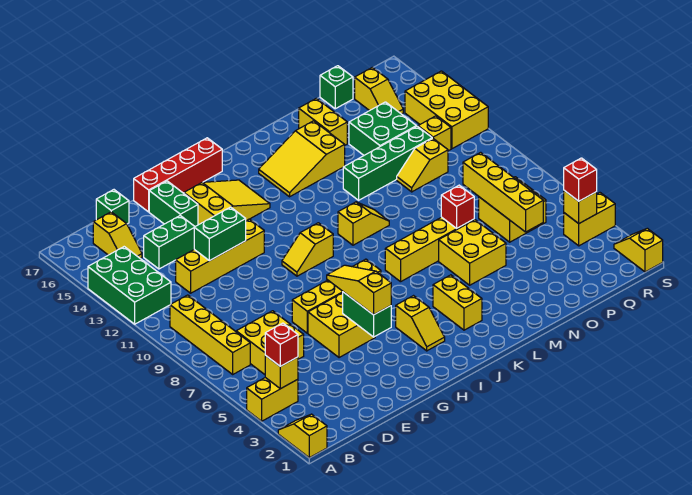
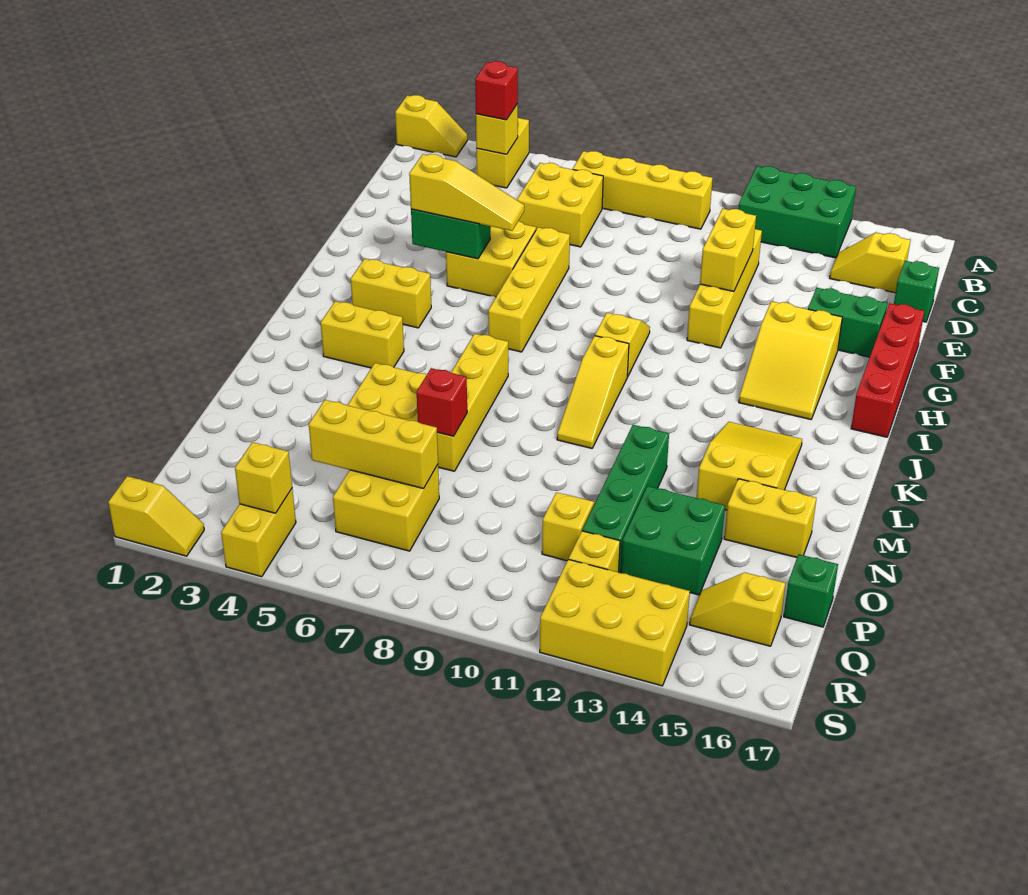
green brick D14:E14 level 1 -> none
green brick E12:F12 level 2 -> yellow brick E12:F12 level 2
yellow slope I3:I4 level 1 top 4 -> yellow brick I3:I4 level 1
yellow slope K10:L10 level 1 top K -> yellow slope J10:L10 level 1 top J
yellow brick P5:P8 level 2 -> yellow brick P5:P7 level 2
red brick R4 level 3 -> none

